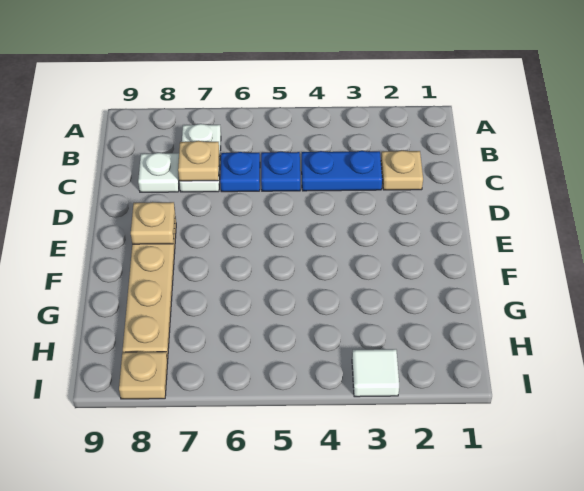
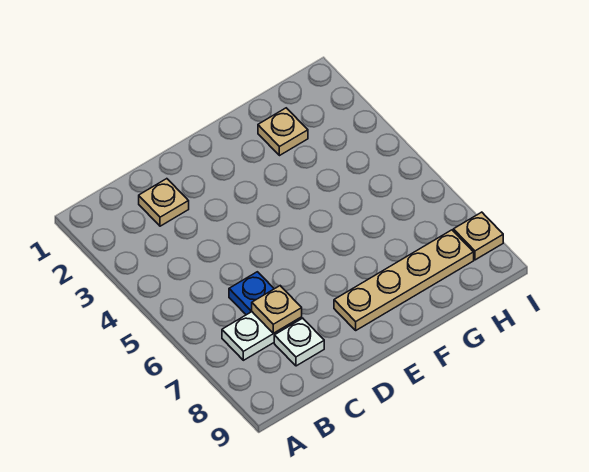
blue plate C3:C4 level 1 -> none
blue plate C5 level 1 -> none
tan plate E8 level 2 -> tan plate G2 level 1
white tile I3 level 1 -> none

